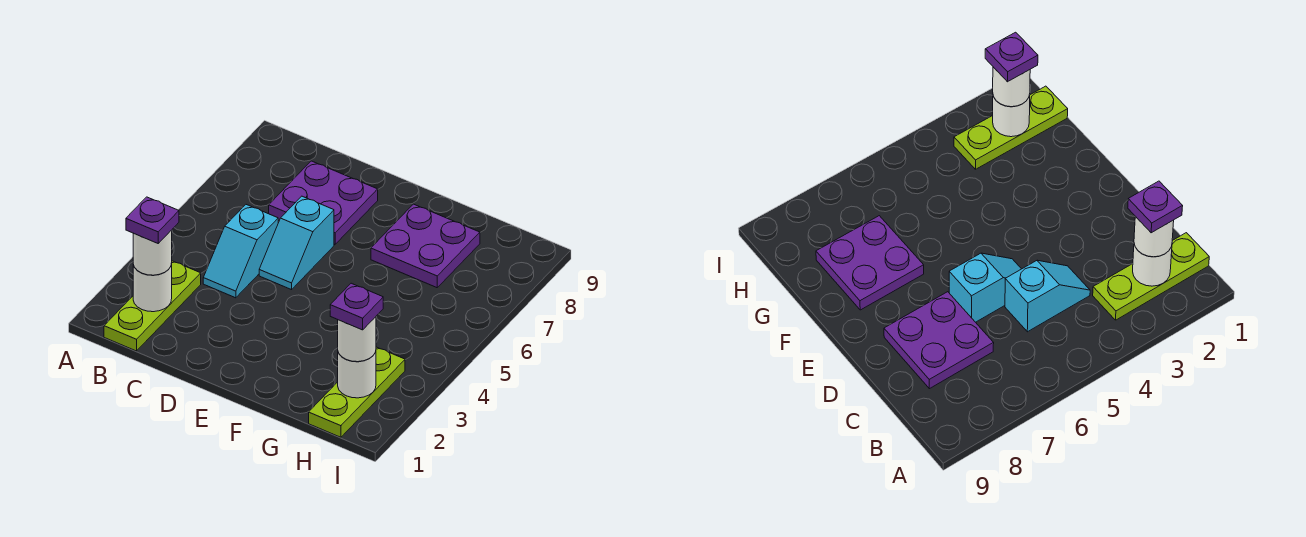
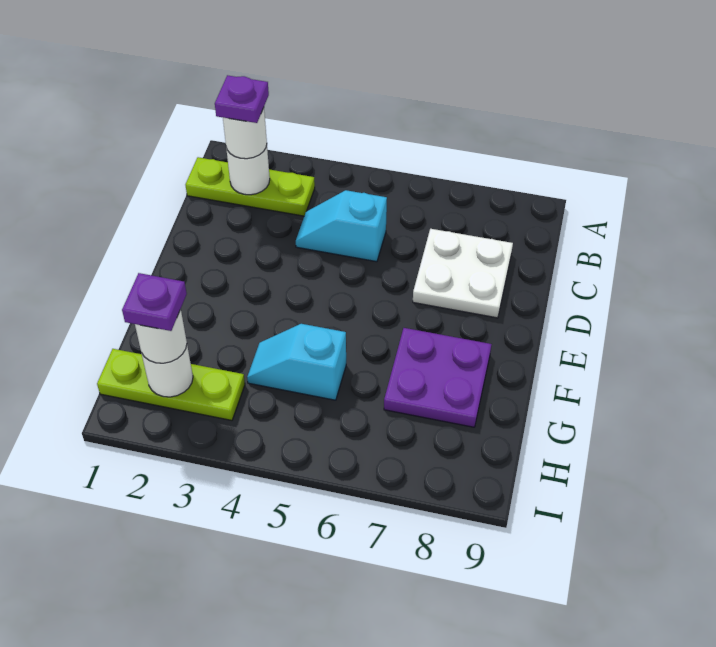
purple plate C7:D8 level 1 -> white plate C7:D8 level 1
cyan slope D5:D6 level 1 top 6 -> cyan slope G4:G5 level 1 top 5

